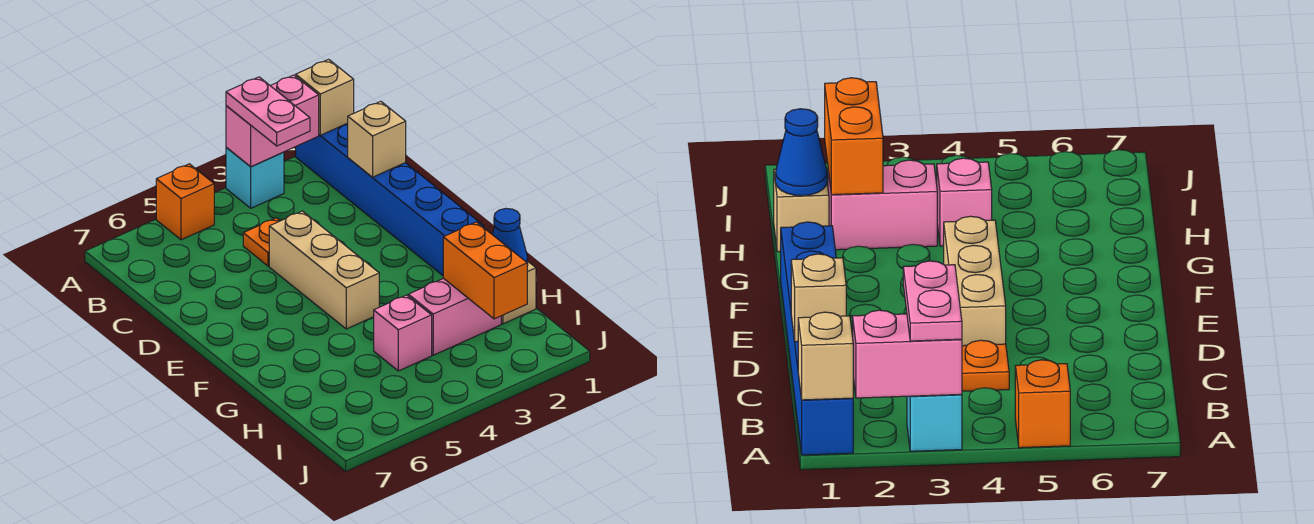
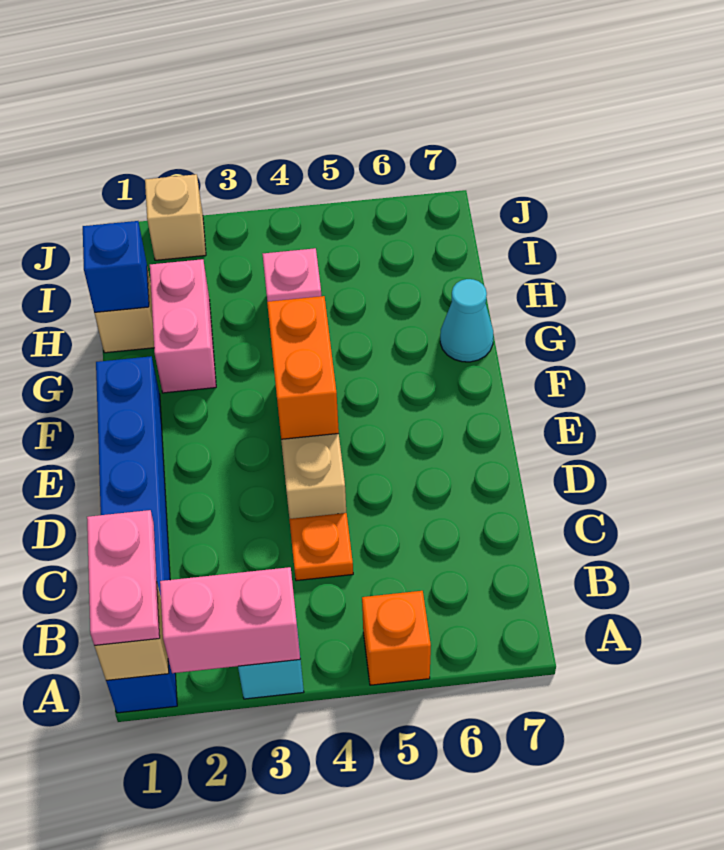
pink plate A3:B3 level 3 -> pink plate A1:B1 level 3
tan brick C1 level 2 -> tan brick J2 level 1
none -> cyan cone G7 level 1
blue cone H1 level 2 -> blue brick H1 level 2
pink brick H2:H3 level 1 -> pink brick G2:H2 level 1
orange brick H2:I2 level 2 -> orange brick E4:F4 level 2

